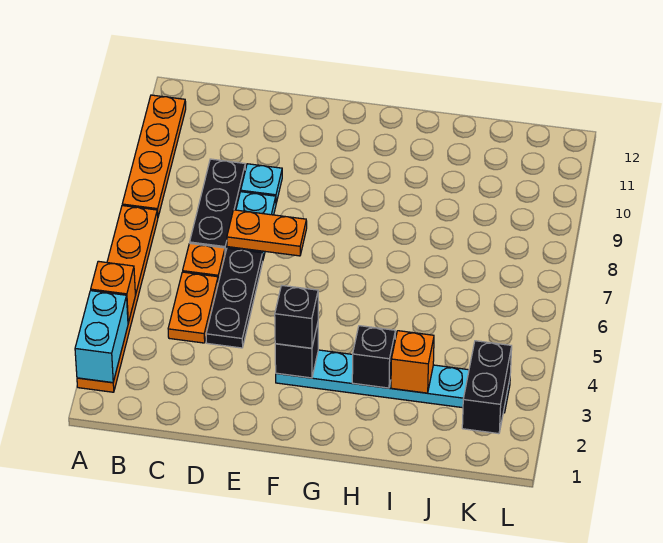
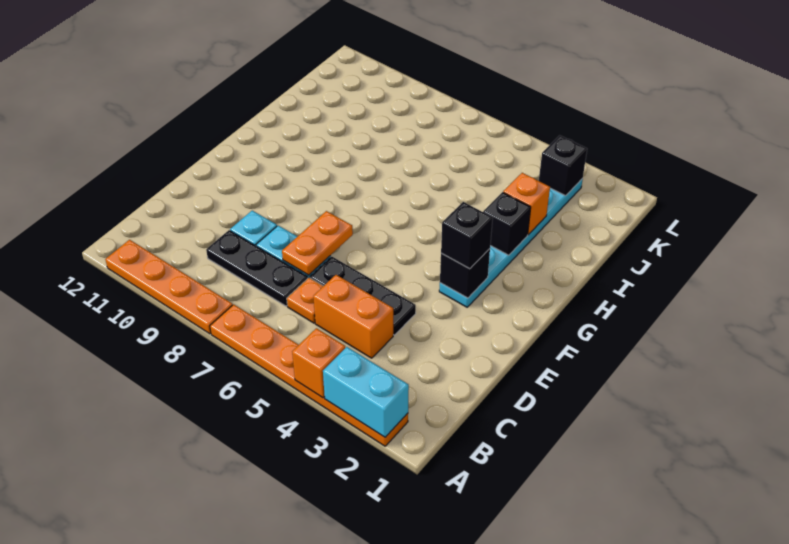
orange plate C4:C5 level 1 -> orange brick C4:C5 level 1
black brick K2:K3 level 2 -> black brick K3 level 2

